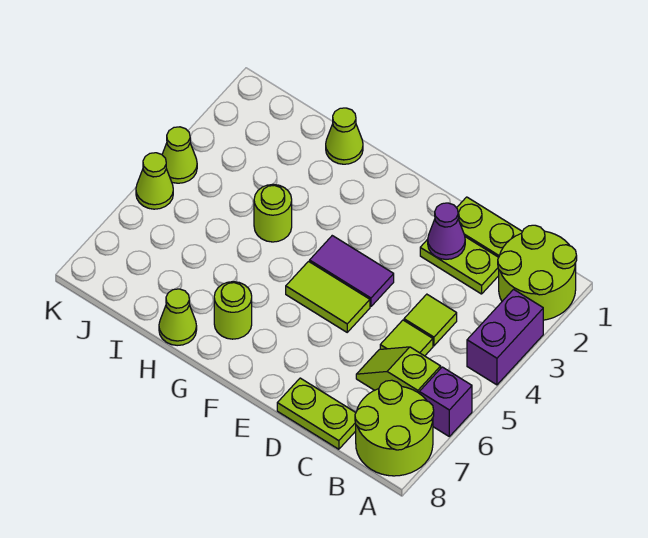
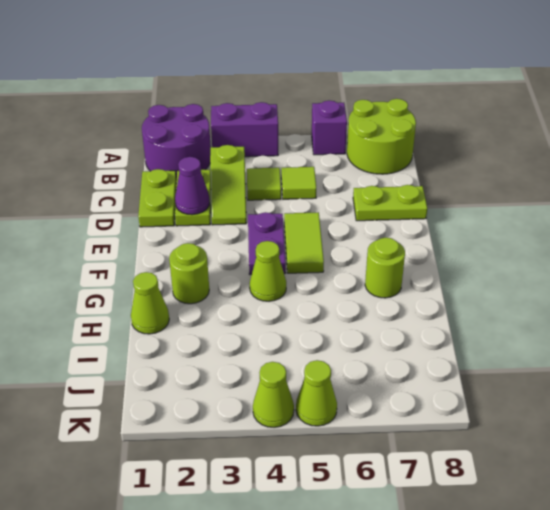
lime round brick A1:B2 level 1 -> purple round brick A1:B2 level 1
lime slope B6:C6 level 1 top B -> lime slope C3:D3 level 1 top C
lime plate C8:D8 level 1 -> lime plate D7:D8 level 1
purple tile E4:F4 level 1 -> purple plate E4:F4 level 1
lime round brick H4 level 1 -> lime round brick G2 level 1
lime cone H8 level 1 -> lime cone G4 level 1

